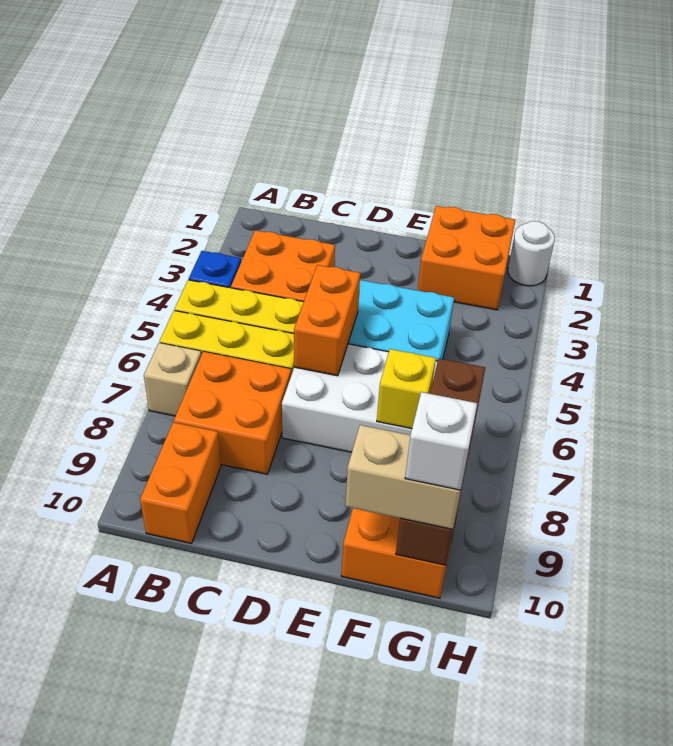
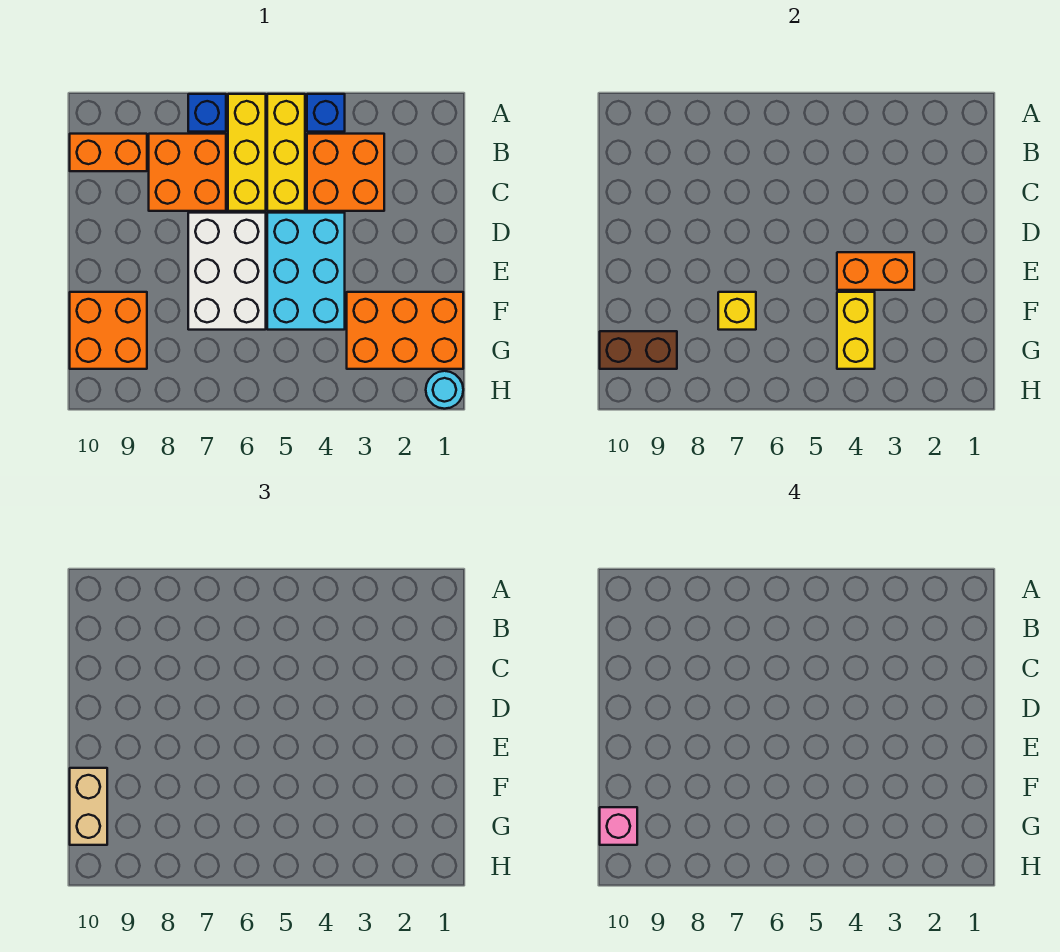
tan brick A7 level 1 -> blue brick A7 level 1
orange brick D5:D6 level 2 -> orange brick E3:E4 level 2
orange brick F1:G2 level 1 -> orange brick F1:G3 level 1
none -> yellow brick F4:G4 level 2
brown brick G7:G10 level 2 -> brown brick G9:G10 level 2
white brick G10 level 4 -> pink brick G10 level 4
white round brick H1 level 1 -> cyan round brick H1 level 1

